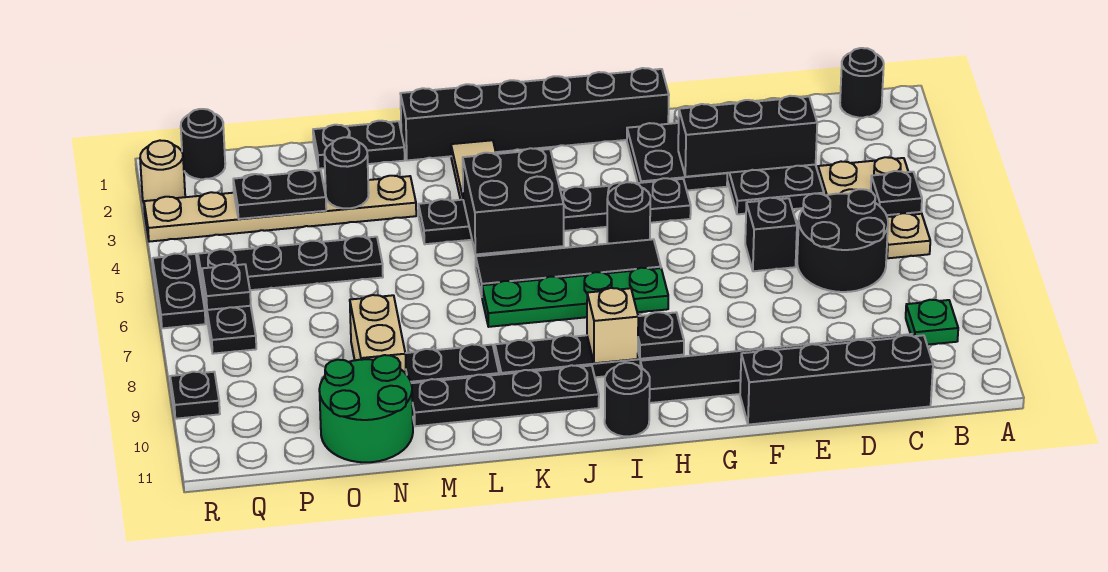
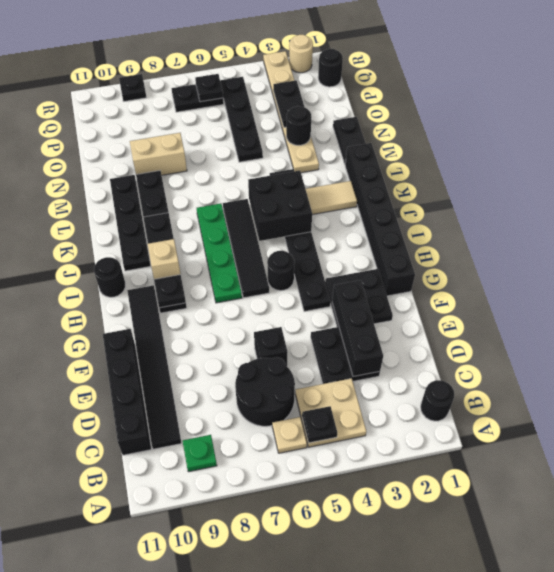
green round brick N10:O11 level 1 -> none
black plate R5:R6 level 1 -> none

